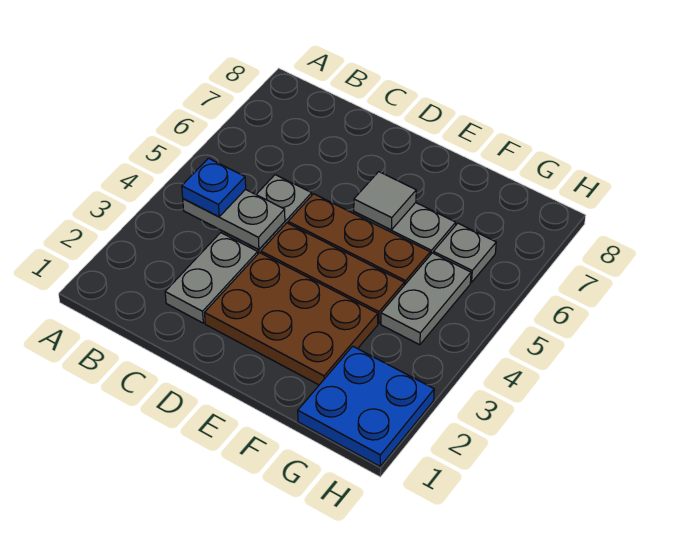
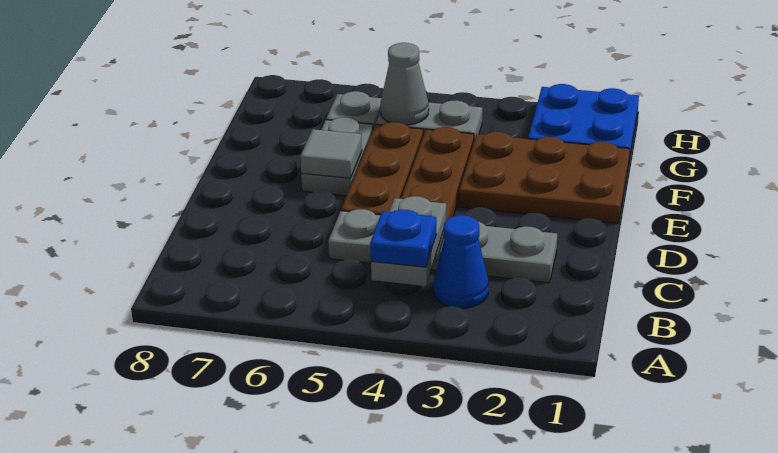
none -> blue cone B3 level 1
brown plate D2:F3 level 1 -> brown plate E1:F3 level 1
none -> grey cone G5 level 2

